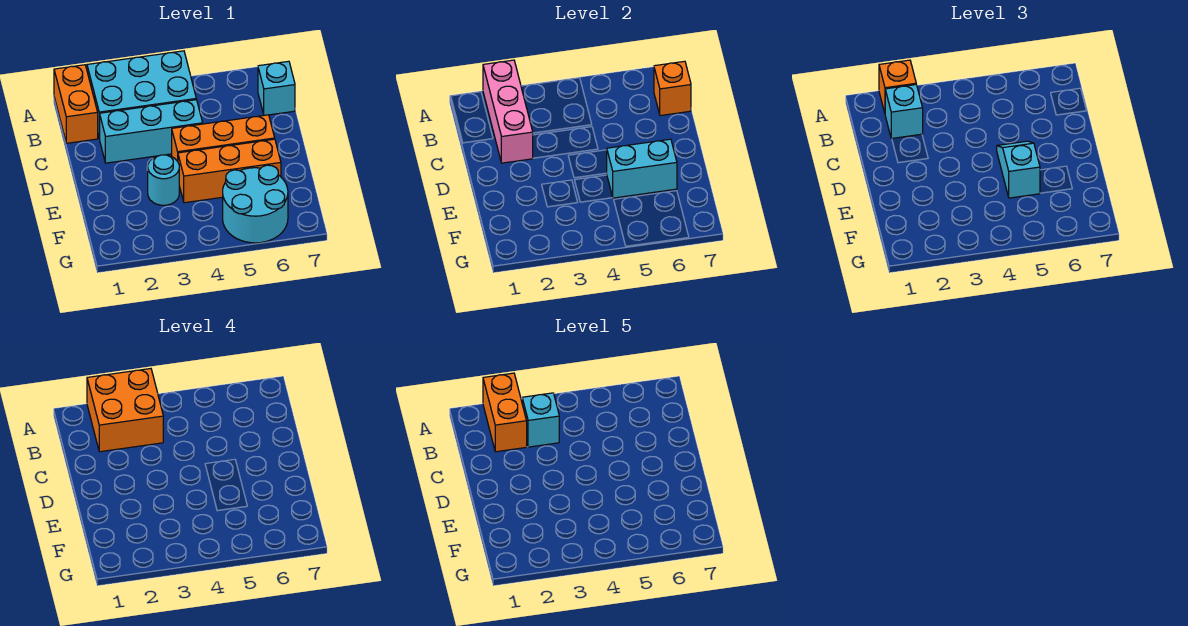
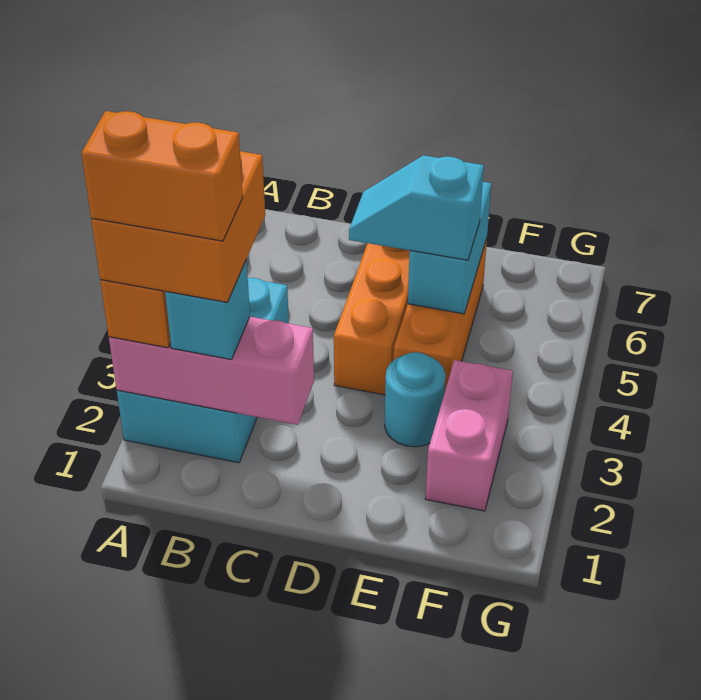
orange brick A1:B1 level 1 -> none
cyan brick B3 level 5 -> none
cyan brick B7 level 1 -> none
orange brick B7 level 2 -> none
cyan brick C2:C4 level 1 -> none
none -> pink brick F2:F3 level 1
cyan round brick F5:G6 level 1 -> none

